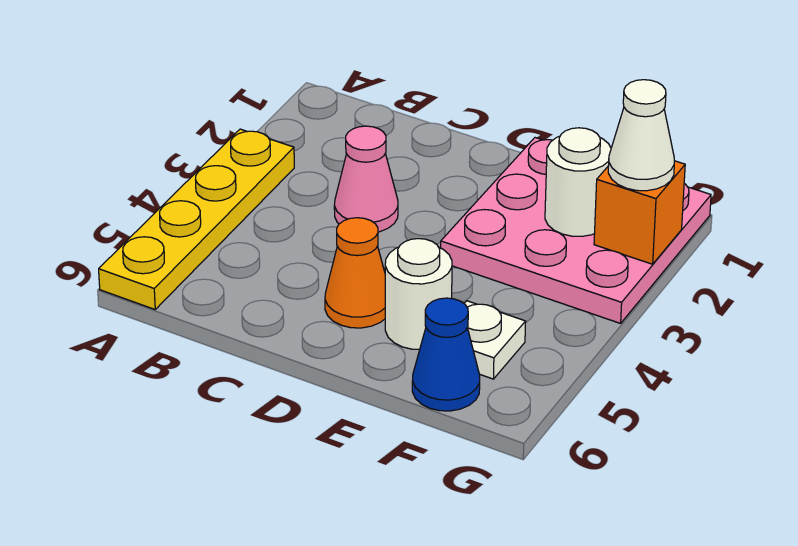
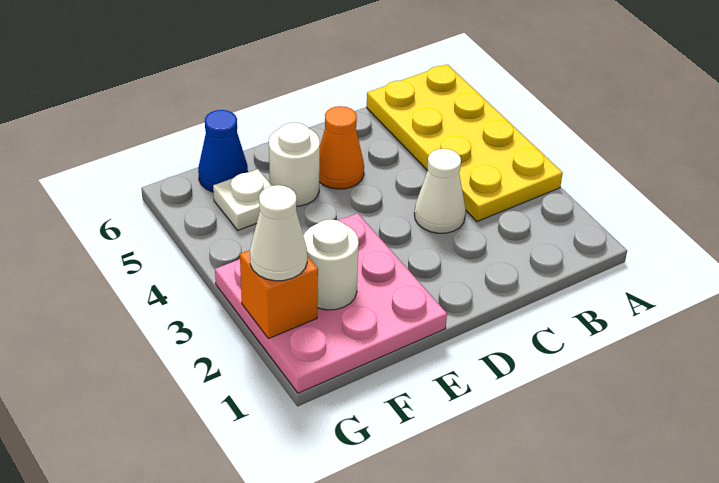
yellow plate A3:A6 level 1 -> yellow plate A3:B6 level 1
pink cone C3 level 1 -> white cone C3 level 1

